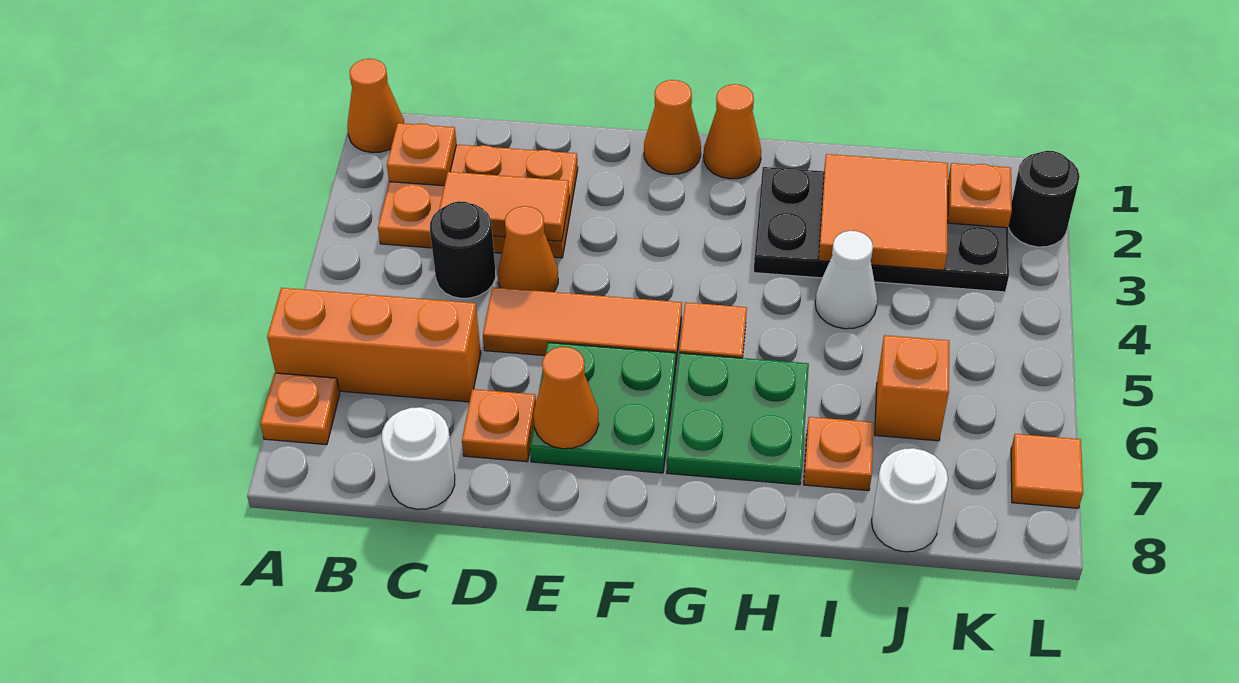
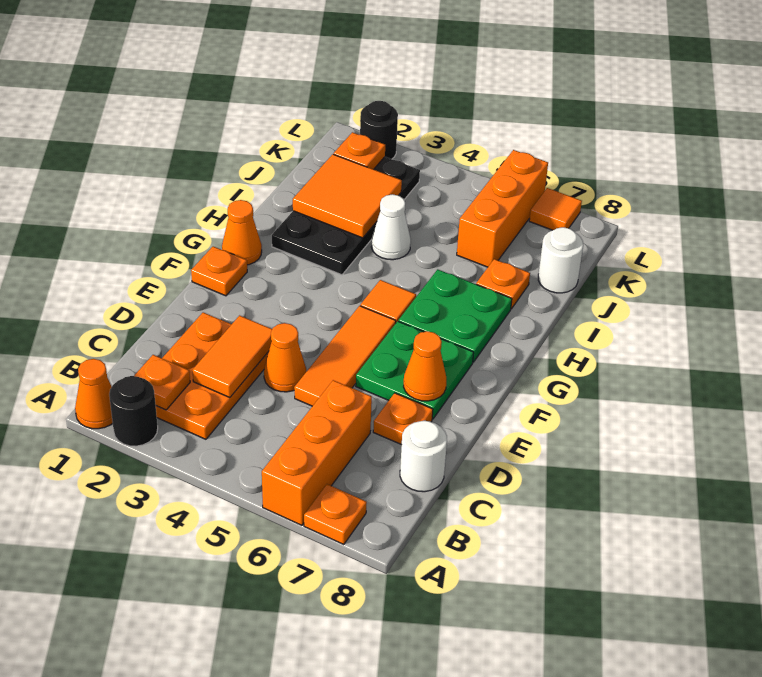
black round brick C4 level 1 -> black round brick A2 level 1
orange cone F1 level 1 -> orange plate F1 level 1
orange brick J6 level 1 -> orange brick J6:L6 level 1

